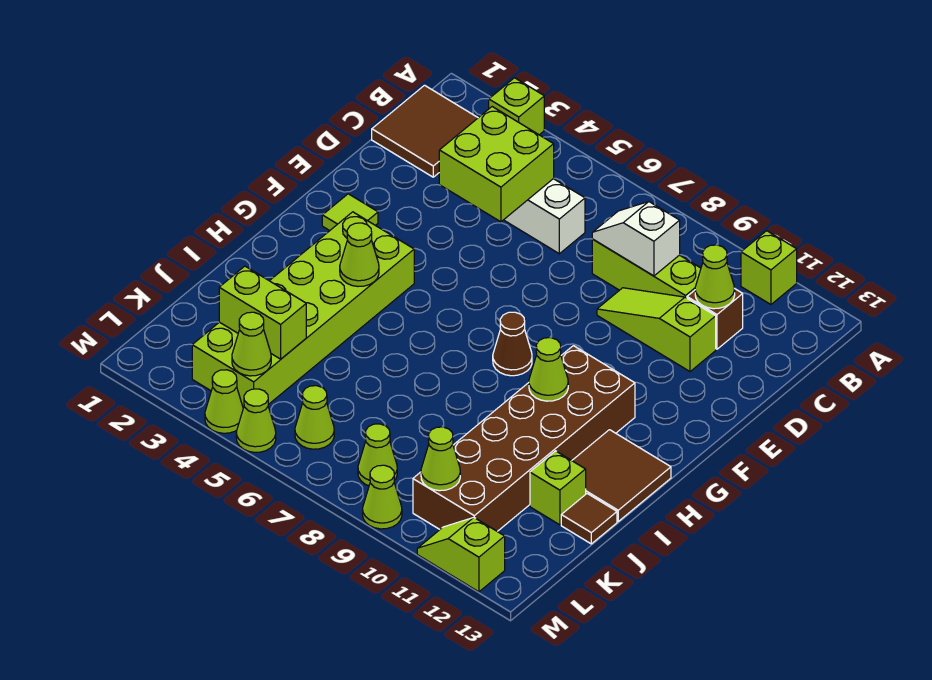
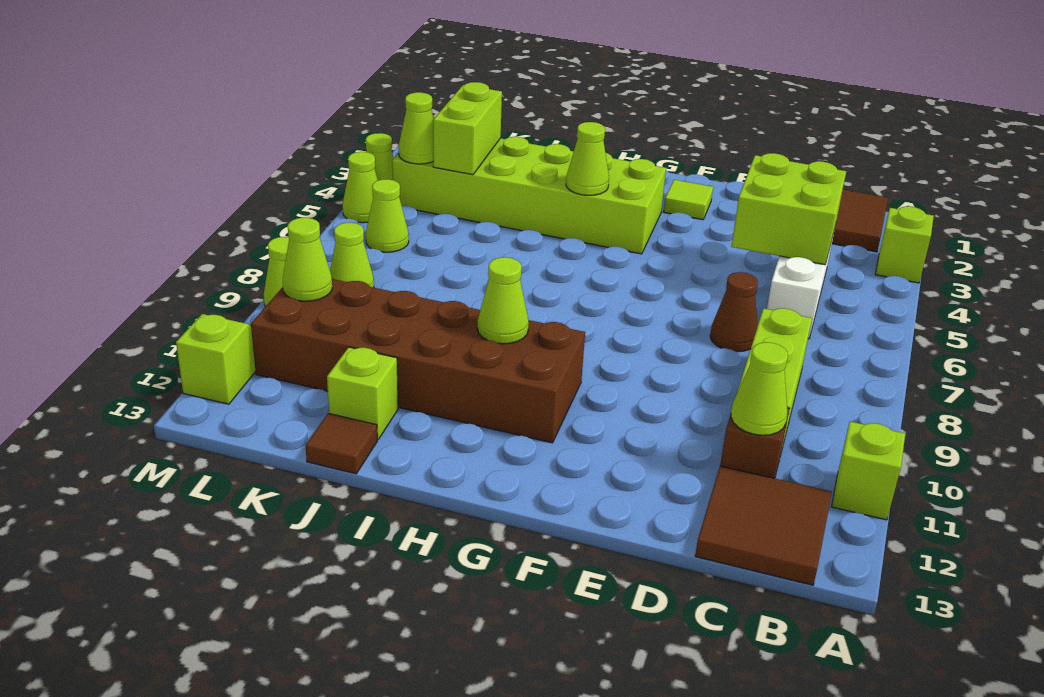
white slope C8:C9 level 2 top 9 -> none
lime slope D9:D11 level 1 top 11 -> none
brown cone G8 level 1 -> brown cone D7 level 1
brown tile H12:I13 level 1 -> brown tile B12:C13 level 1

